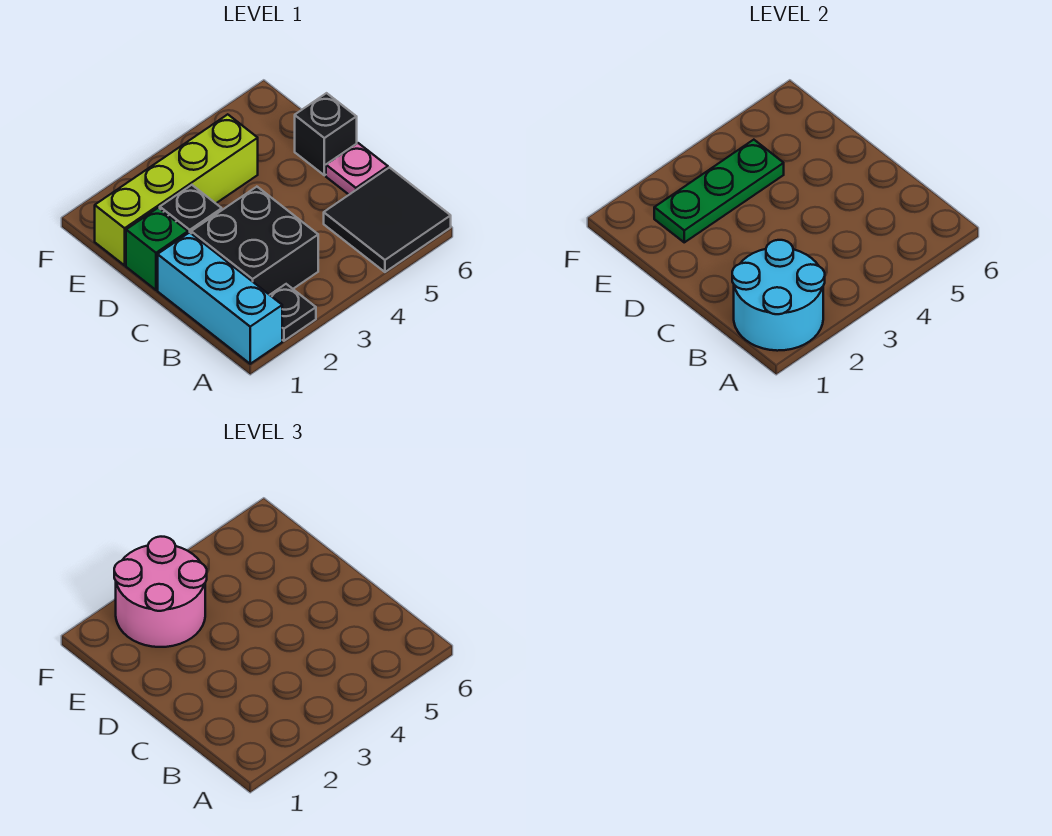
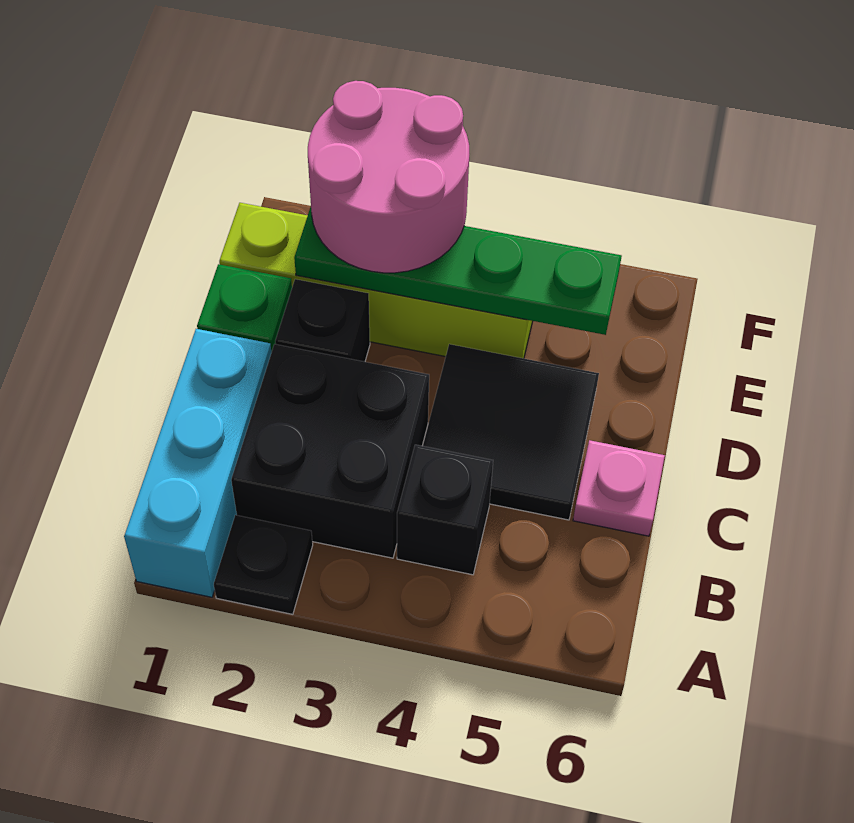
cyan round brick A1:B2 level 2 -> none
black tile A5:B6 level 1 -> black tile C4:D5 level 1
black brick D6 level 1 -> black brick B4 level 1
green plate E2:E4 level 2 -> green plate E2:E5 level 2

